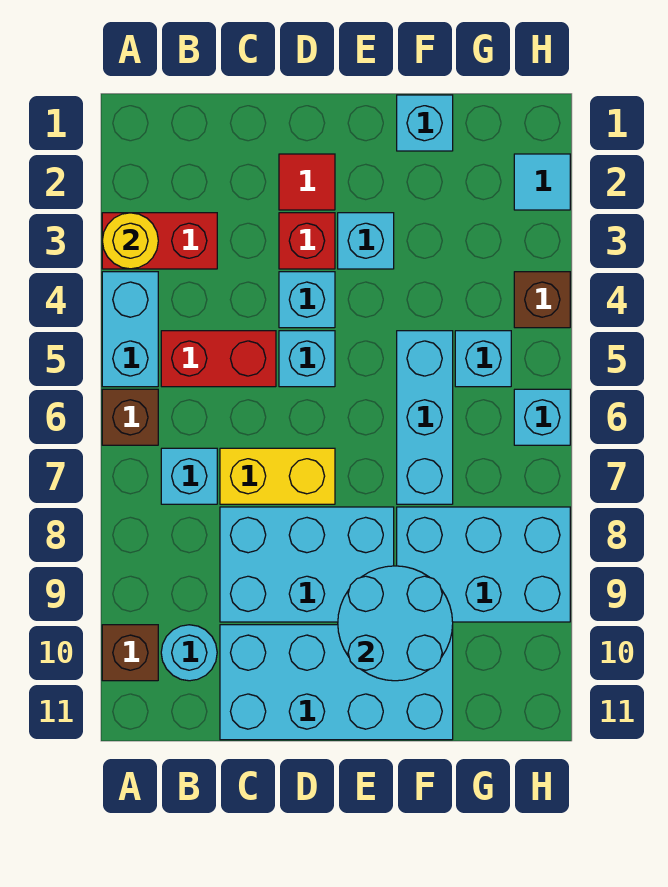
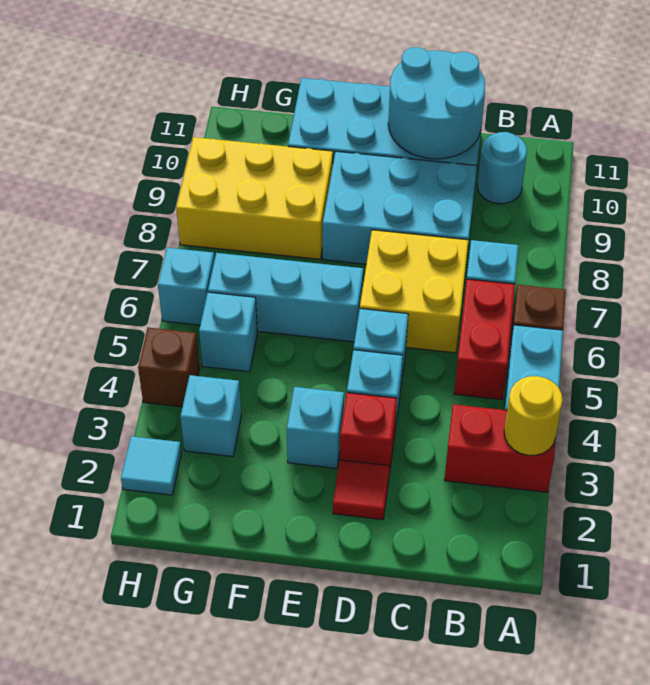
brown brick A10 level 1 -> none
red brick B5:C5 level 1 -> red brick B5:B6 level 1
yellow brick C7:D7 level 1 -> yellow brick C6:D7 level 1
cyan round brick E9:F10 level 2 -> cyan round brick C10:D11 level 2
cyan brick F1 level 1 -> cyan brick G3 level 1
cyan brick F5:F7 level 1 -> cyan brick E6:G6 level 1
cyan brick F8:H9 level 1 -> yellow brick F8:H9 level 1

